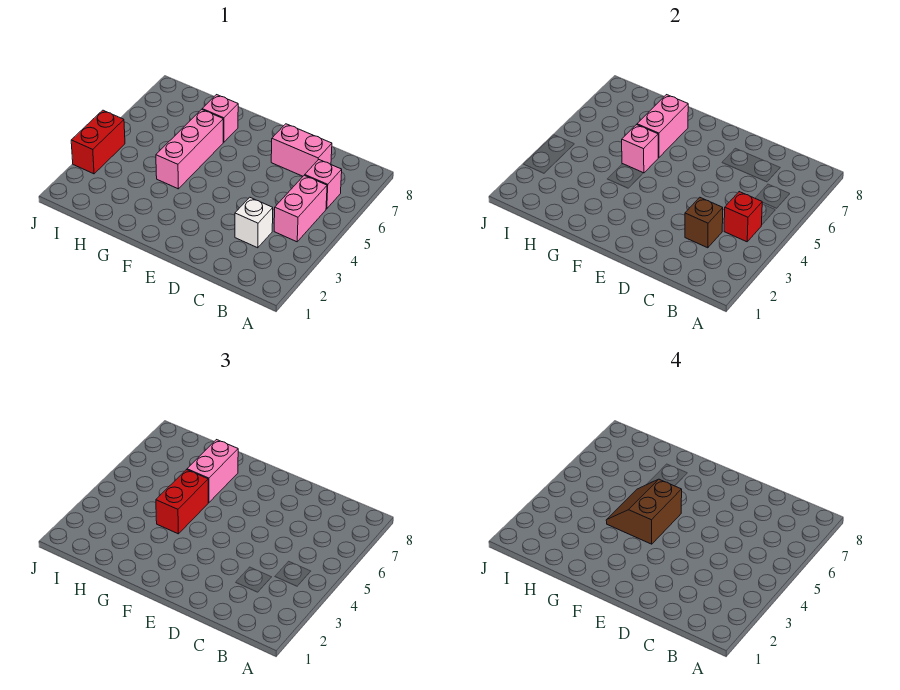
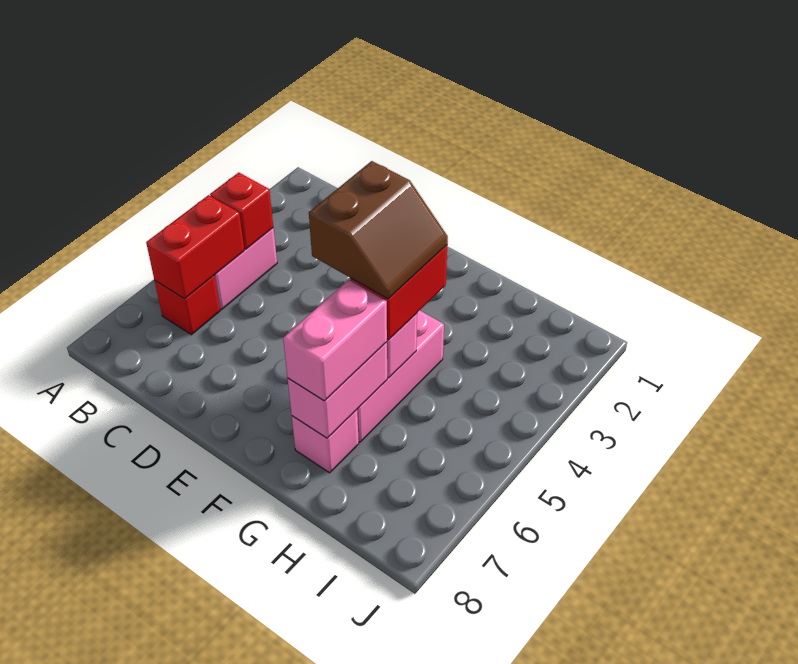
pink brick B6 level 1 -> red brick B6 level 1
white brick C3 level 1 -> none
brown brick C3 level 2 -> none
pink brick C7:D7 level 1 -> none
red brick J3:J4 level 1 -> red brick B5:B6 level 2

